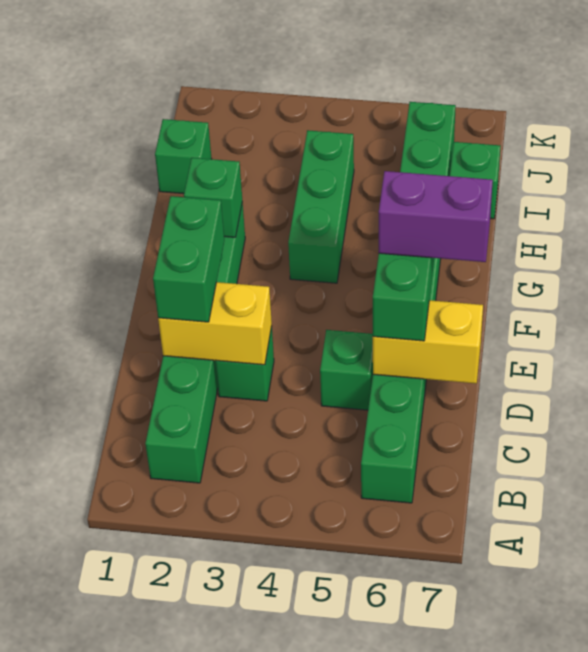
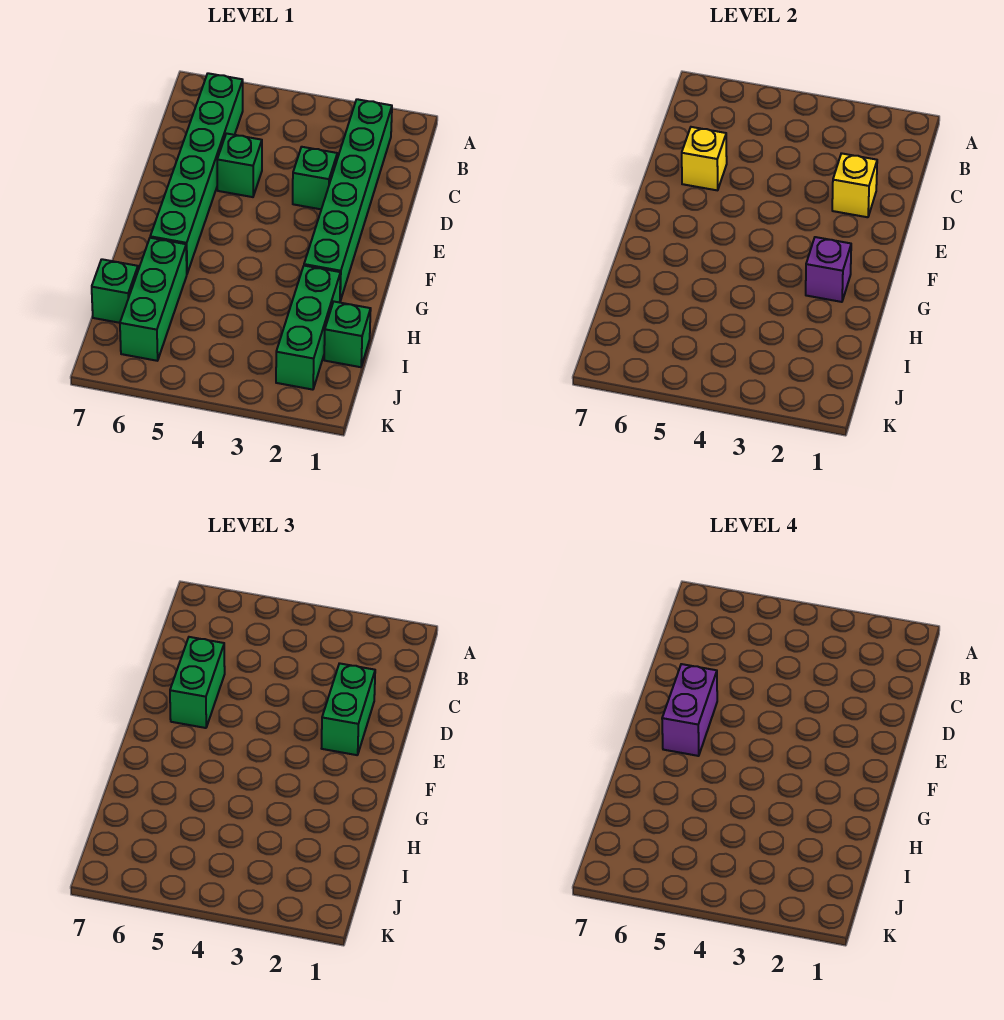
yellow brick D2:D3 level 2 -> yellow brick D2 level 2
yellow brick D6:D7 level 2 -> yellow brick D6 level 2
purple brick E6:E7 level 4 -> purple brick E6:F6 level 4
green brick G2 level 2 -> purple brick G2 level 2
green brick G4:I4 level 1 -> green brick H2:J2 level 1

